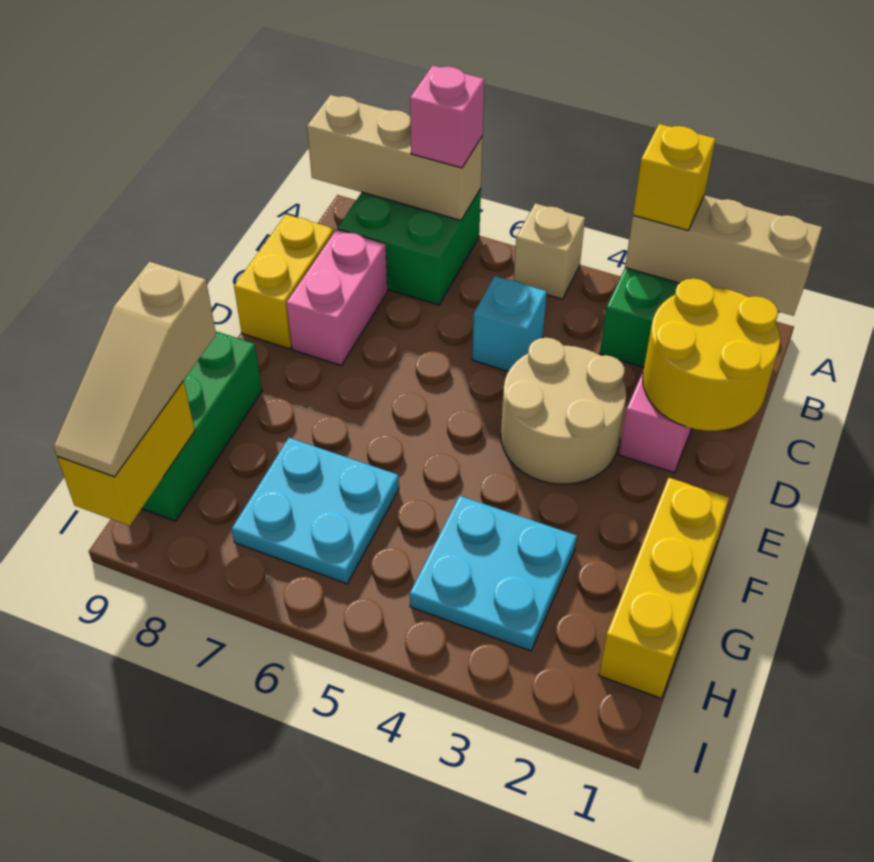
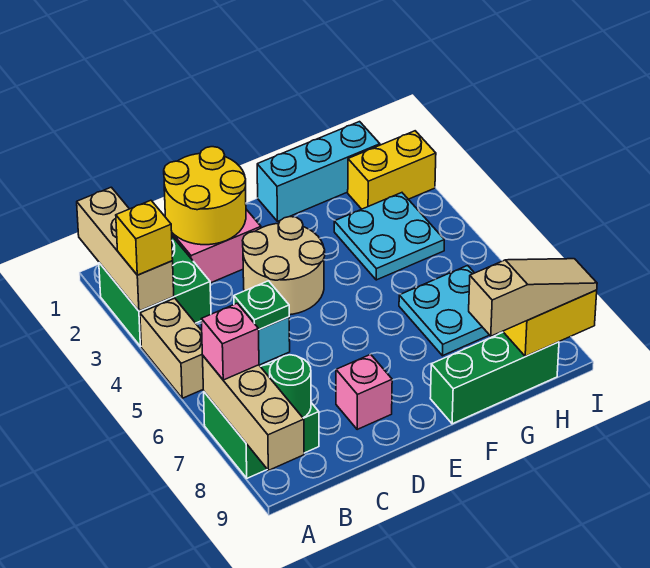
tan brick A5 level 1 -> tan brick A4:A5 level 1
none -> green round brick B8 level 2
none -> green plate C5 level 2
pink brick C8:D8 level 1 -> pink brick D8 level 1
yellow brick C9:D9 level 1 -> yellow brick H2:I2 level 1
yellow brick F1:H1 level 1 -> cyan brick F1:H1 level 1

